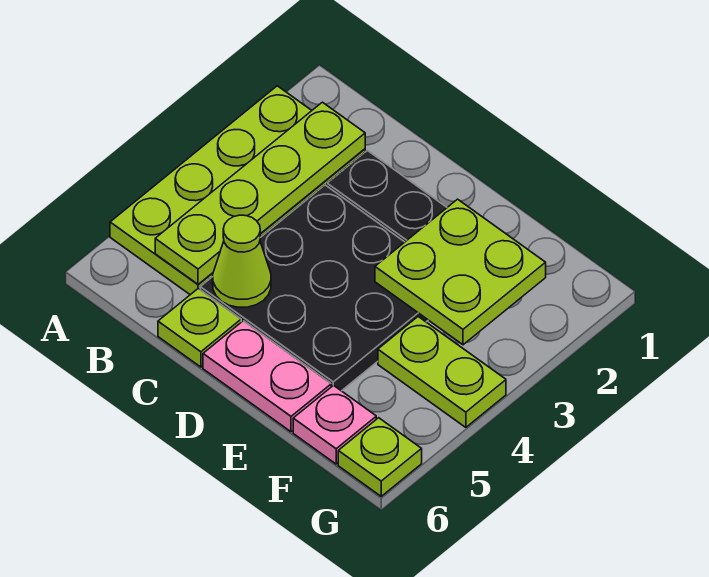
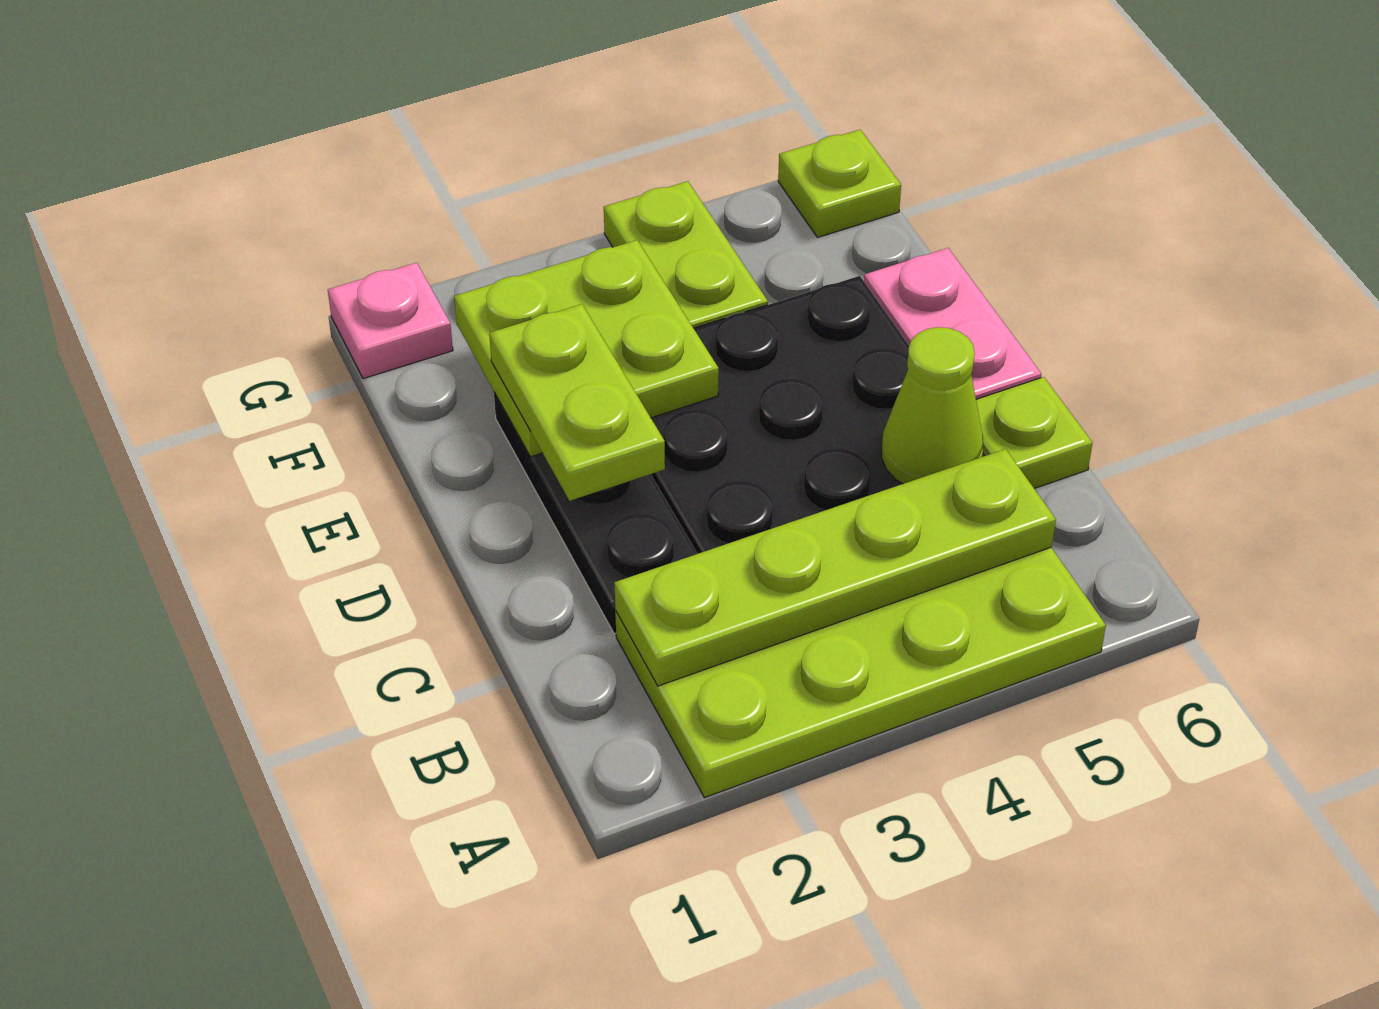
none -> lime plate D2:E2 level 3
pink plate F6 level 1 -> pink plate G1 level 1

